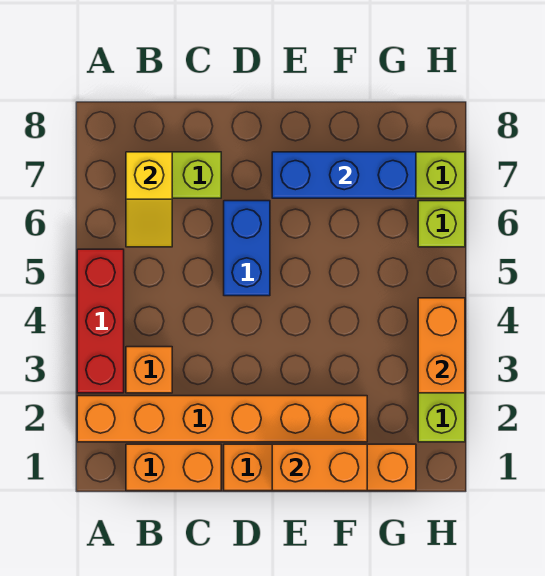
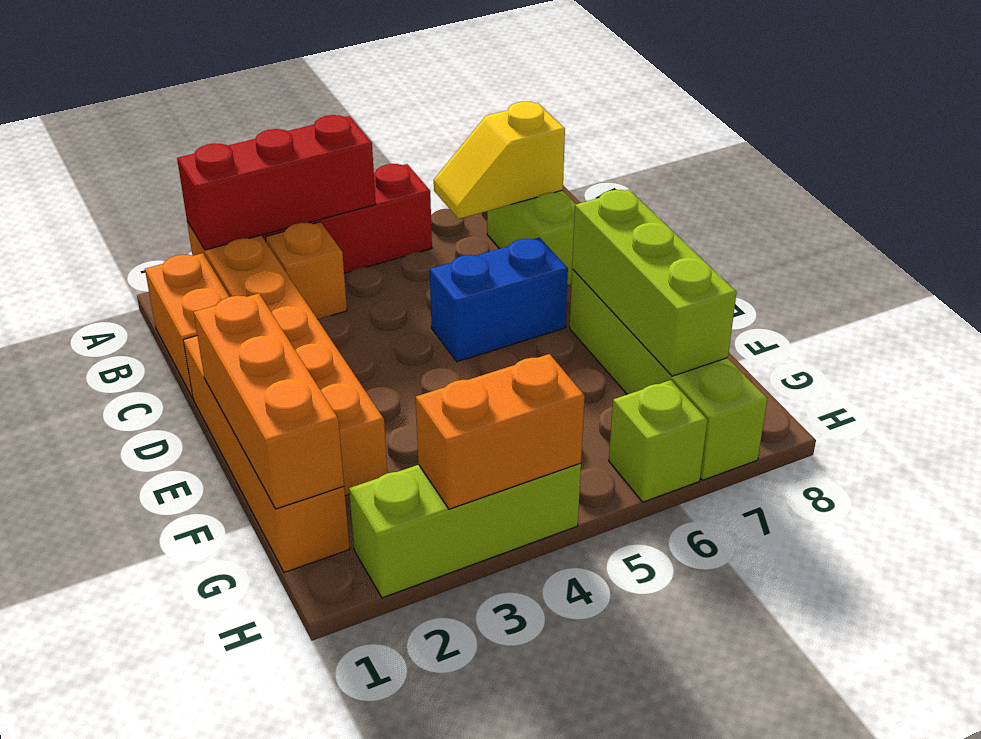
none -> red brick A2:A4 level 2
orange brick E1:F1 level 2 -> orange brick E1:G1 level 2
blue brick E7:G7 level 2 -> lime brick E7:G7 level 2

